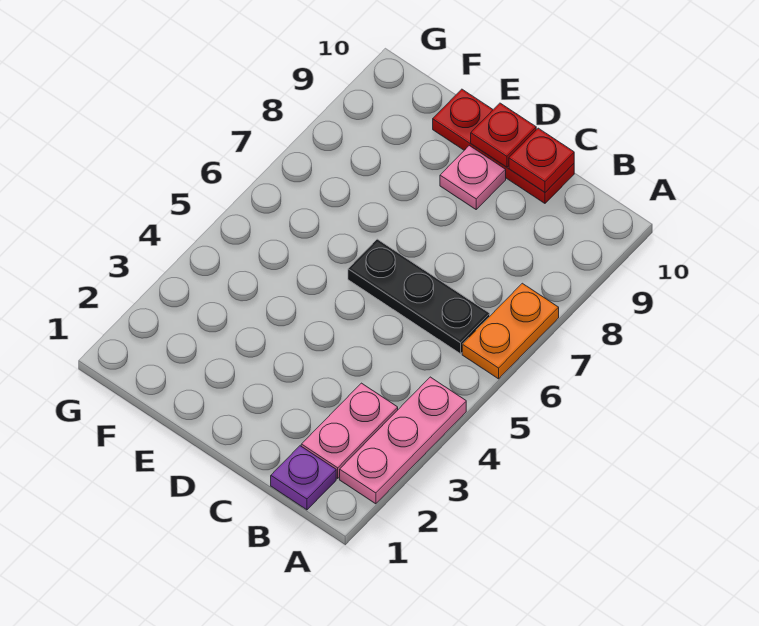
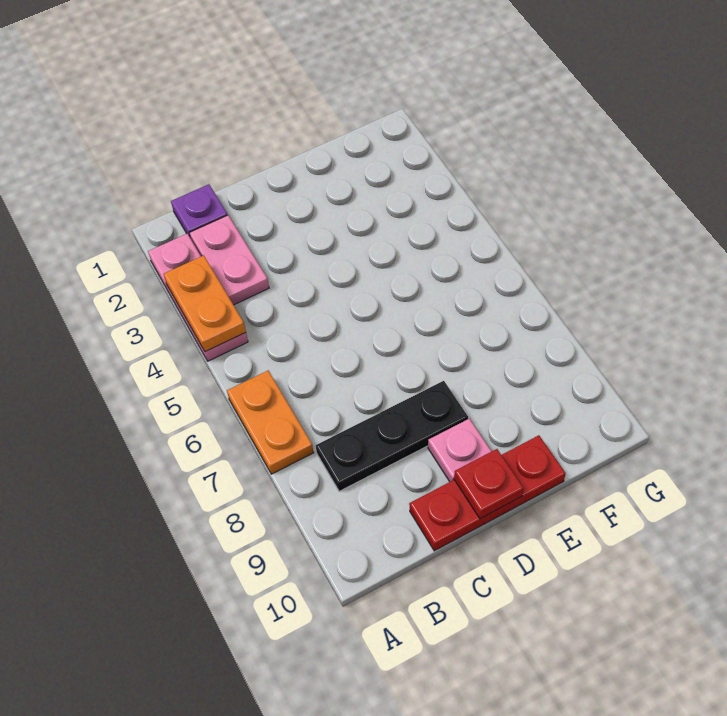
none -> orange plate A3:A4 level 2
black plate B6:D6 level 1 -> black plate B8:D8 level 1
red plate C10 level 2 -> none

